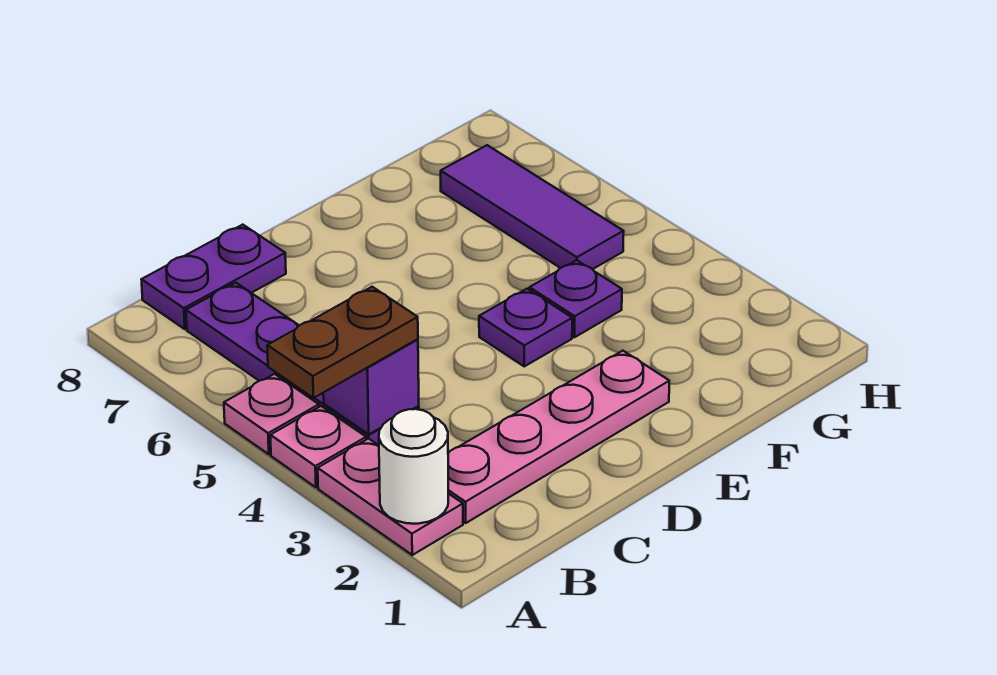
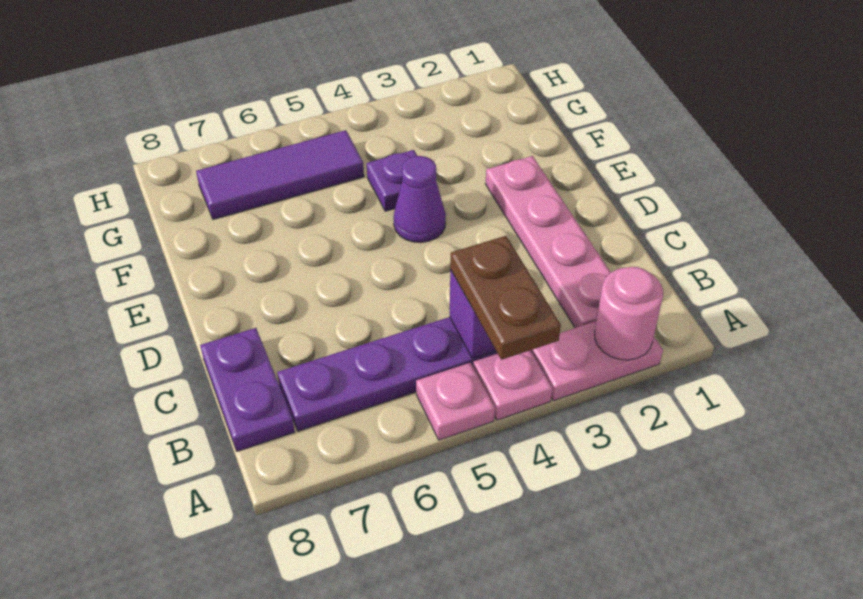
white round brick A2 level 2 -> pink round brick A2 level 2
purple plate E4 level 1 -> purple cone E4 level 1

